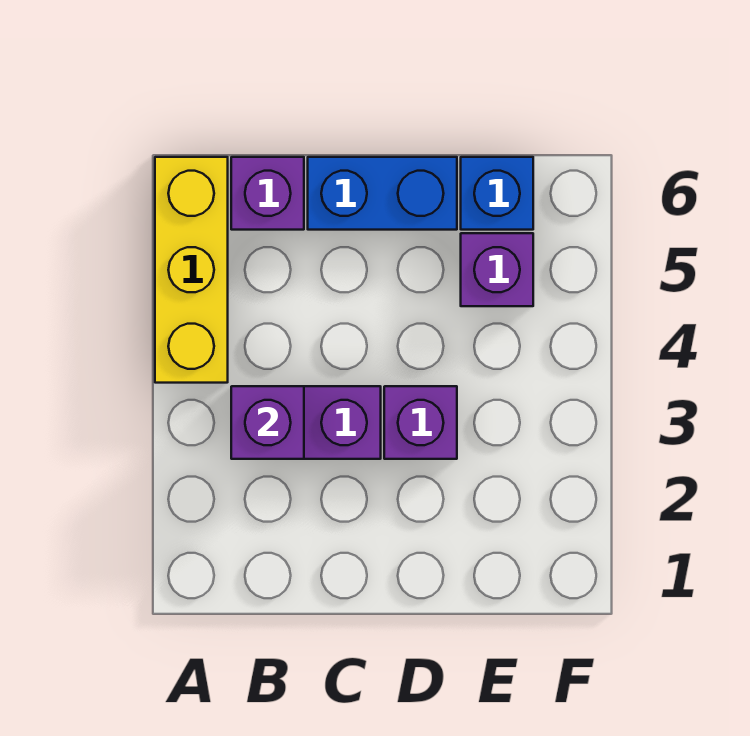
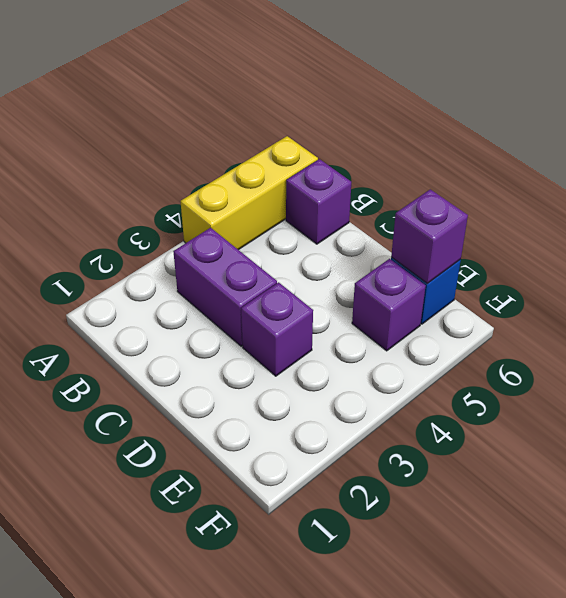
purple brick B3 level 2 -> purple brick E6 level 2
blue brick C6:D6 level 1 -> none

